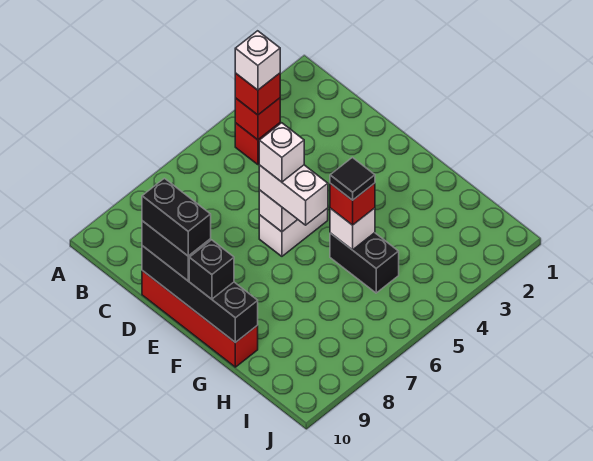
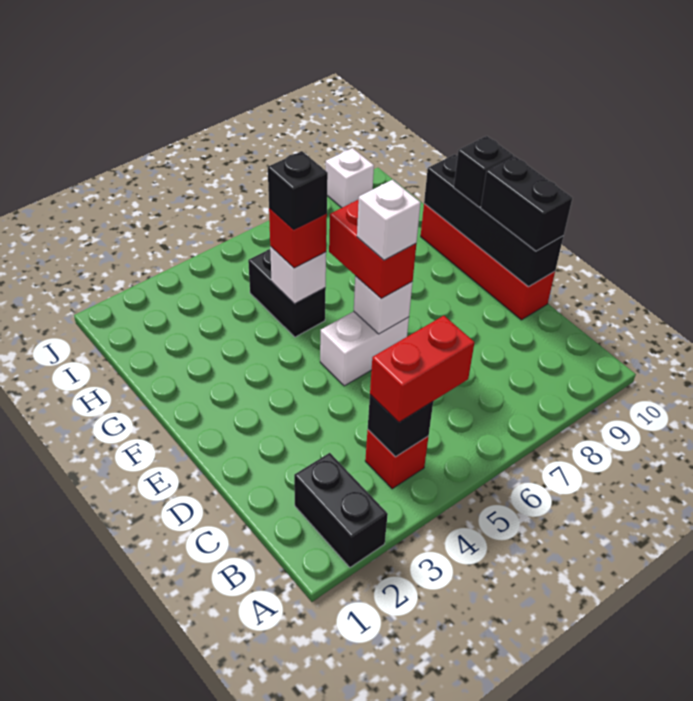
red brick B4 level 2 -> black brick B4 level 2
red brick B4 level 3 -> red brick B4:B5 level 3
white brick B4 level 4 -> white brick J9 level 1
black brick D10:E10 level 4 -> black brick A2:B2 level 1
white brick E6:F6 level 3 -> red brick E6:F6 level 3
black tile G5 level 4 -> black brick G5 level 4

